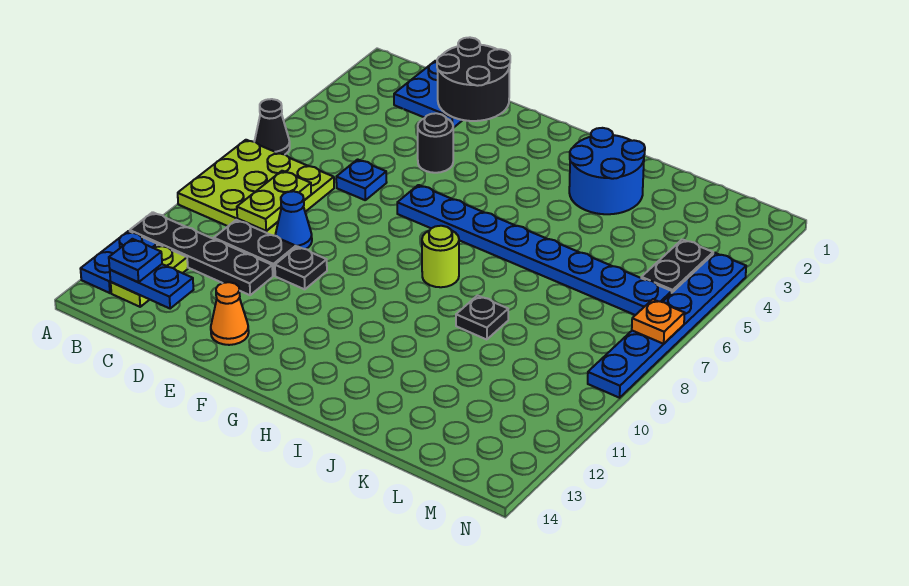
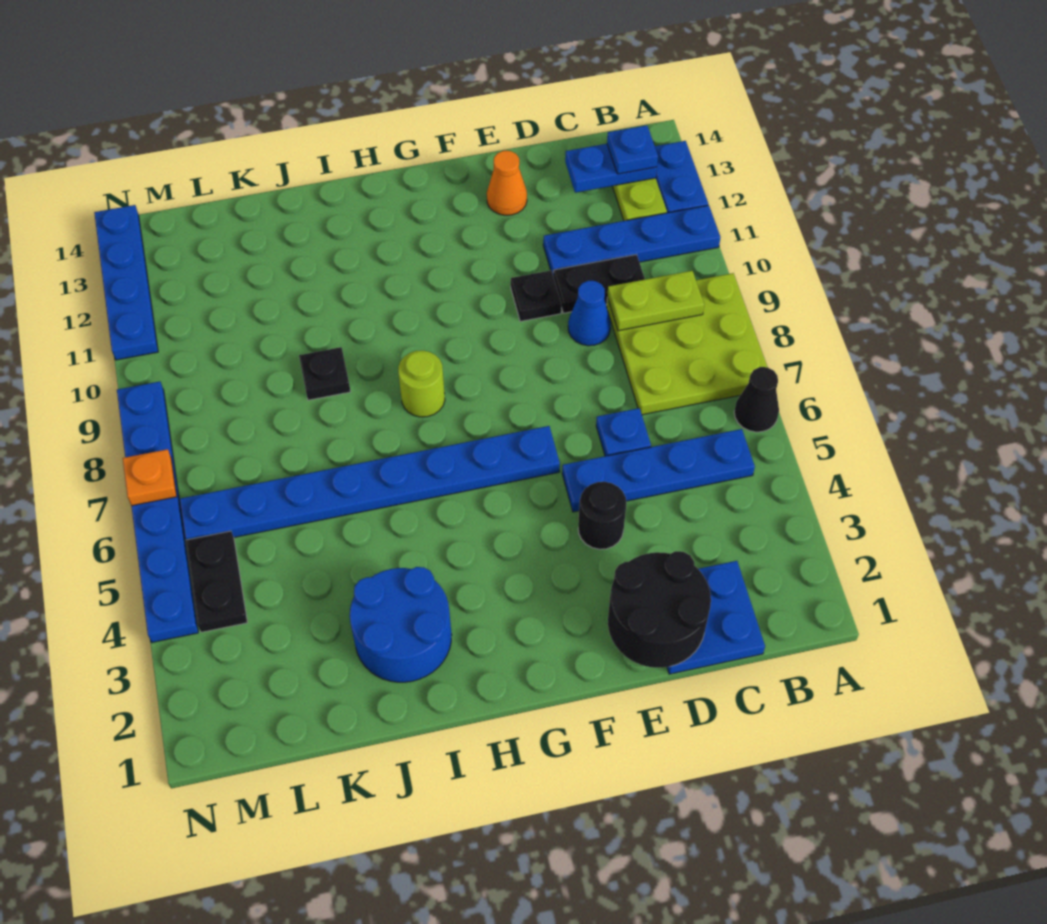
black plate A11:D11 level 1 -> blue plate A11:D11 level 1
none -> blue plate B5:E5 level 1
lime plate C8:C9 level 2 -> lime plate B9:C9 level 2
none -> blue plate N11:N14 level 1

